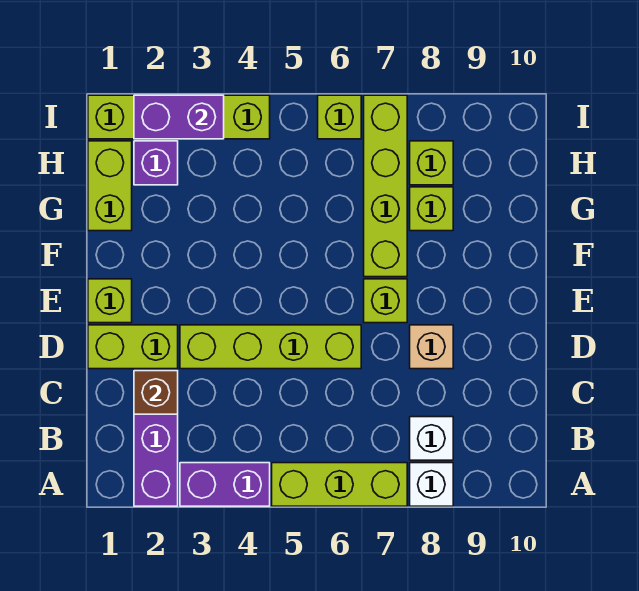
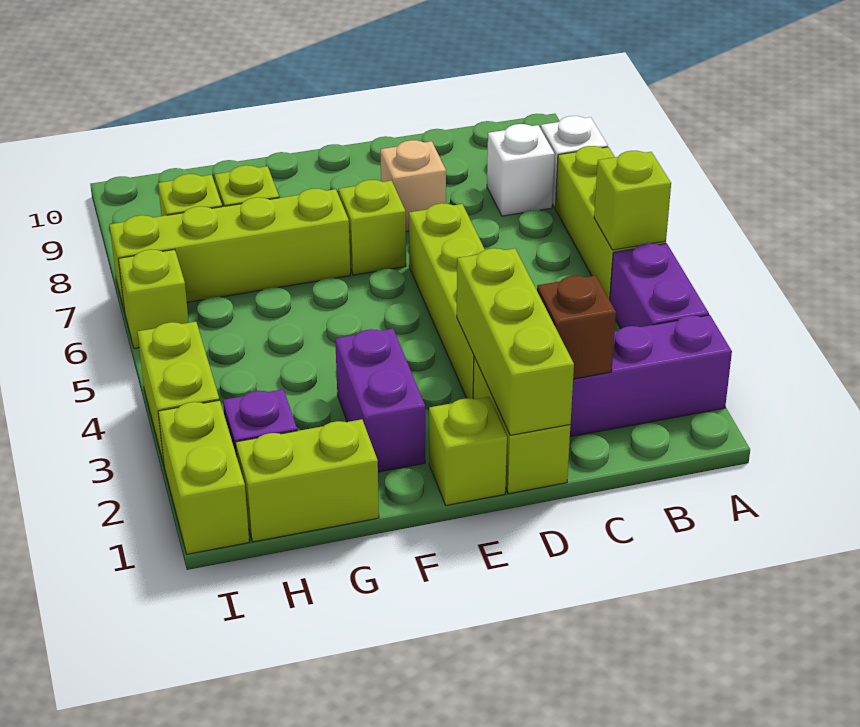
none -> lime brick A5 level 2
none -> lime brick D1:D3 level 2
purple brick I2:I3 level 2 -> purple brick F2:F3 level 1

